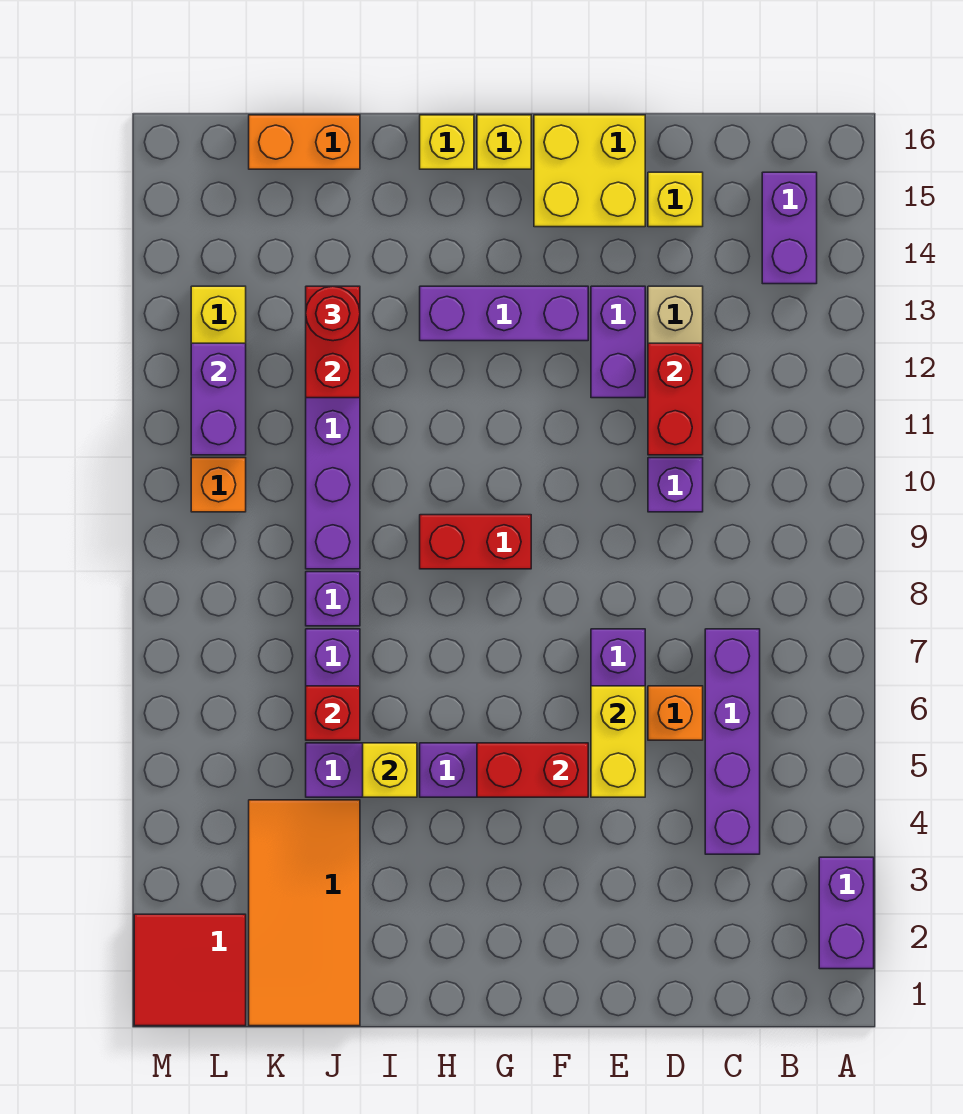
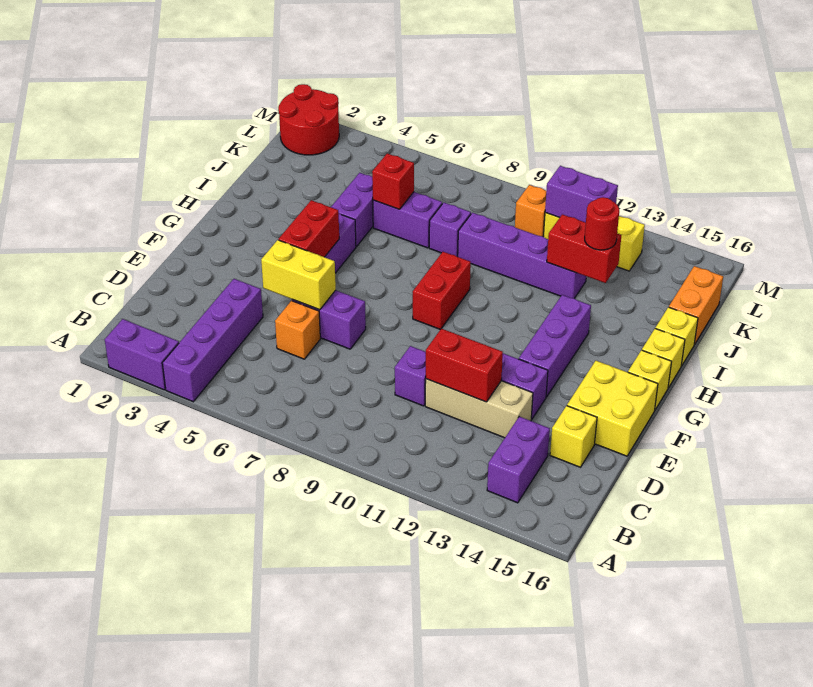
purple brick B14:B15 level 1 -> purple brick B14:C14 level 1
purple brick C4:C7 level 1 -> purple brick A4:D4 level 1
yellow brick I5 level 2 -> yellow brick I16 level 1
orange tile J1:K4 level 1 -> none
red tile L1:M2 level 1 -> red round brick L1:M2 level 1

